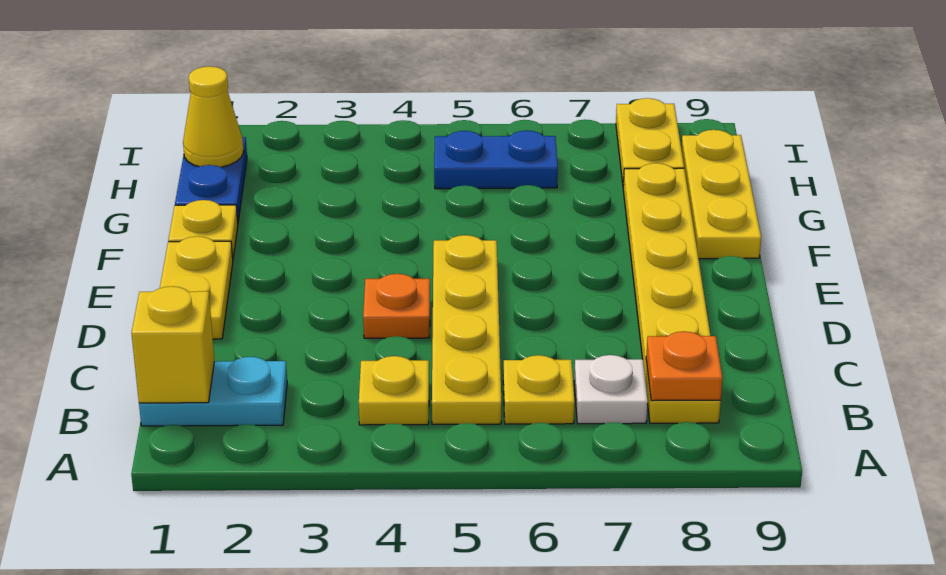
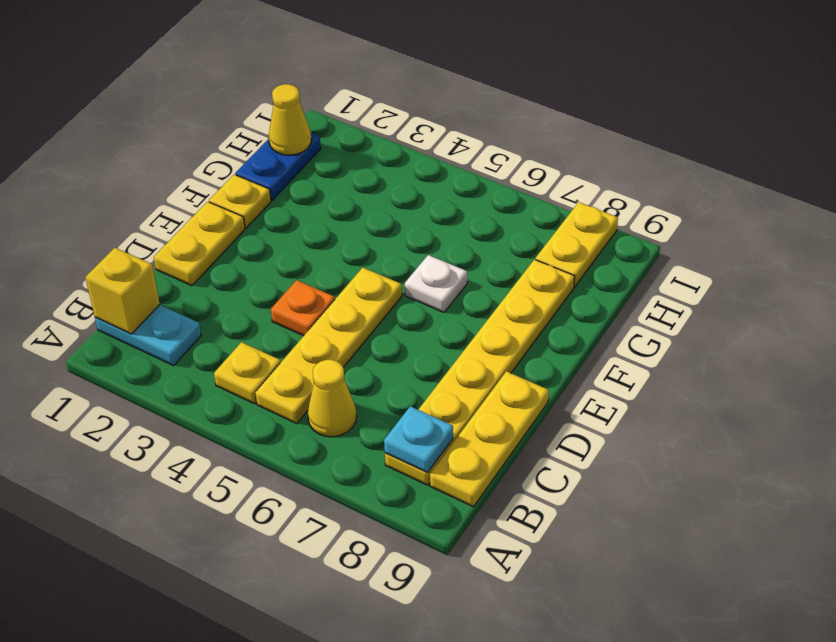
yellow plate B6 level 1 -> yellow cone B6 level 1
white plate B7 level 1 -> white plate F6 level 1
orange plate B8 level 2 -> cyan plate B8 level 2
yellow plate F9:H9 level 1 -> yellow plate B9:D9 level 1
blue plate H5:H6 level 1 -> none

